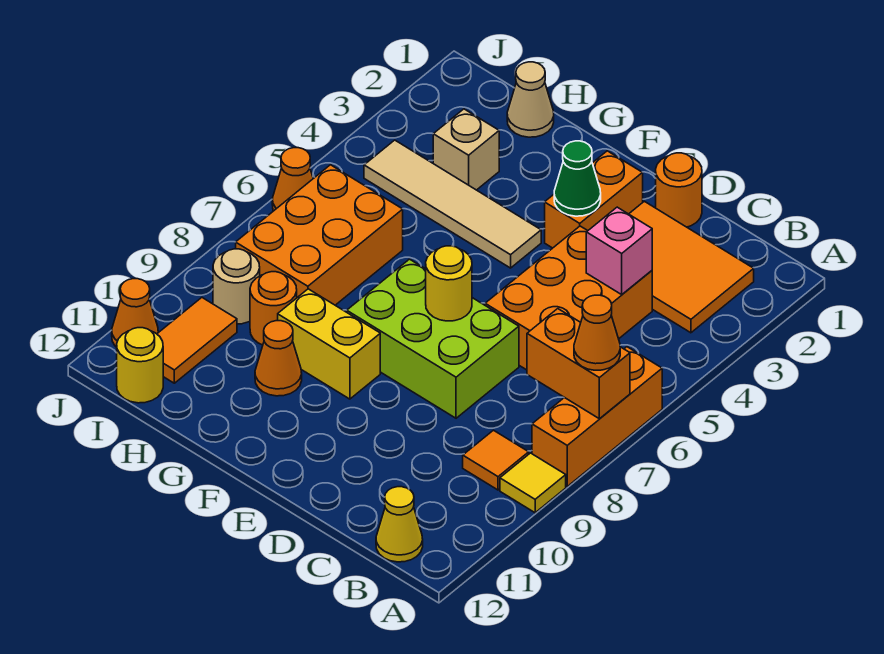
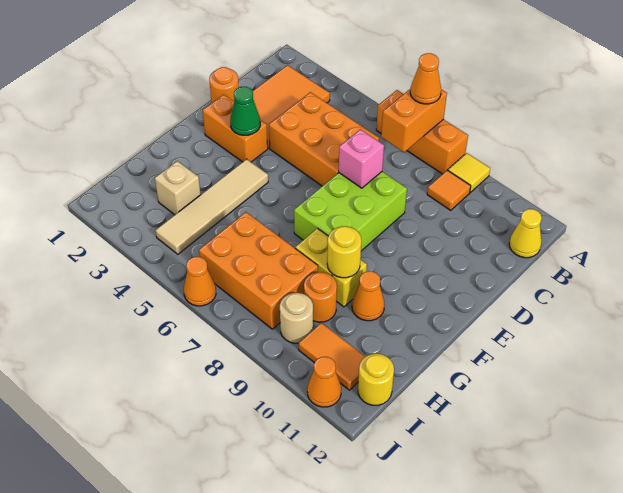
pink brick C4 level 2 -> pink brick D7 level 2
yellow round brick E7 level 2 -> yellow round brick G9 level 2
yellow brick F9:G9 level 1 -> yellow brick G8:G9 level 1
tan cone H1 level 1 -> none

